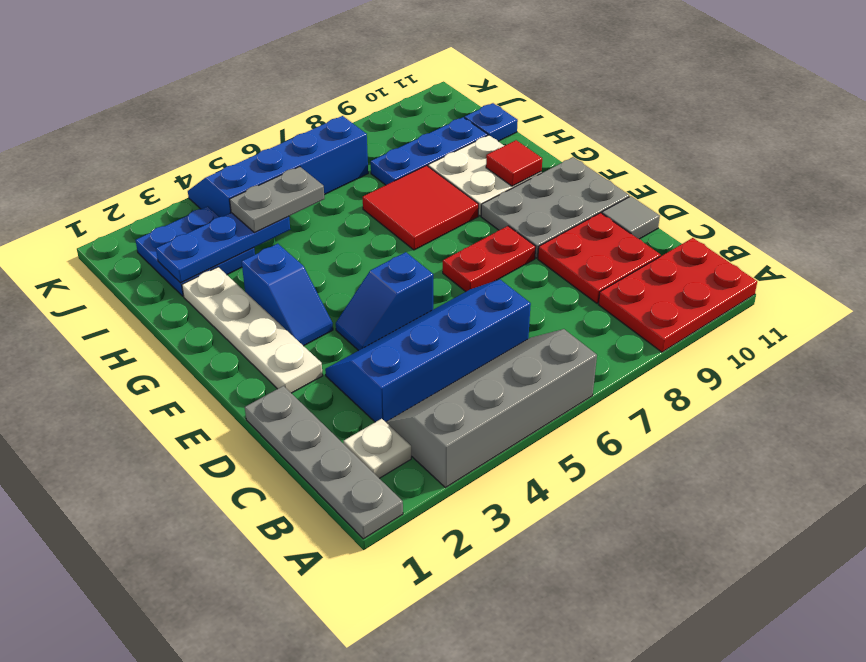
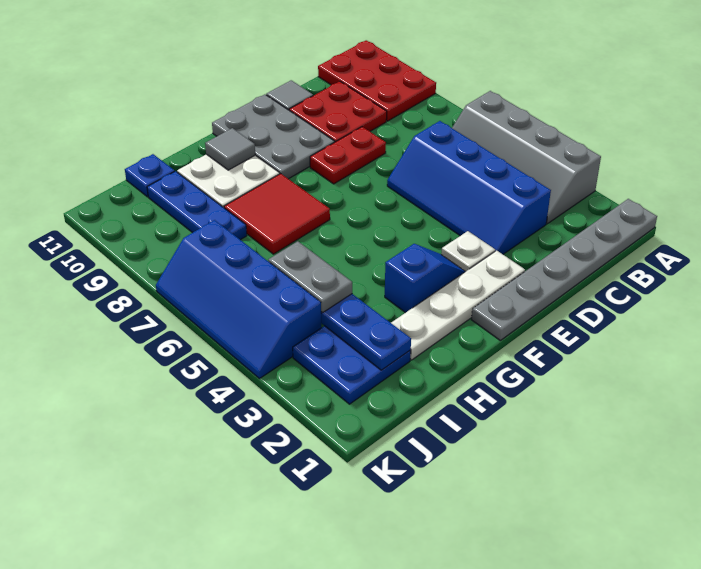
grey plate A1:D1 level 1 -> grey plate A1:F1 level 1
white plate B2 level 1 -> white plate E3 level 1
blue slope E4:E5 level 1 top 5 -> none
red plate E7:E8 level 1 -> red plate D8:E8 level 1
red tile G10 level 2 -> grey tile G10 level 2

